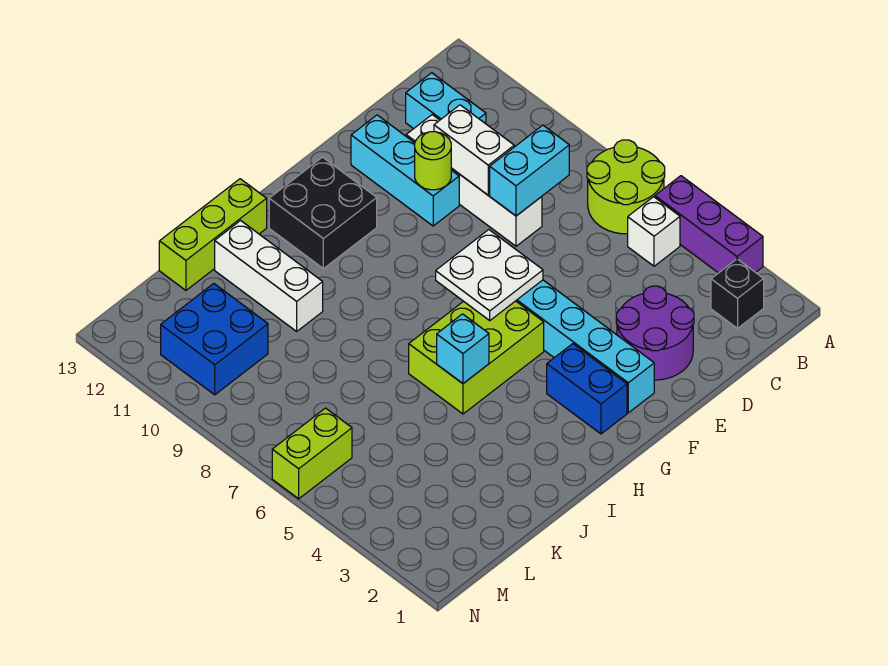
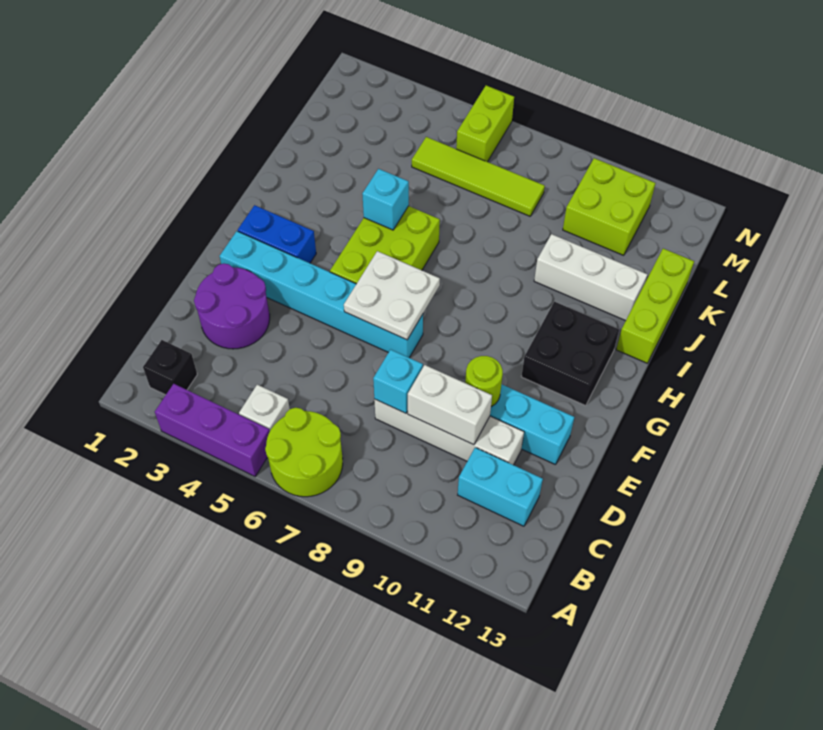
cyan brick C8:D8 level 2 -> cyan brick D8 level 2
none -> lime tile L5:L8 level 1
blue brick L10:M11 level 1 -> lime brick L10:M11 level 1

